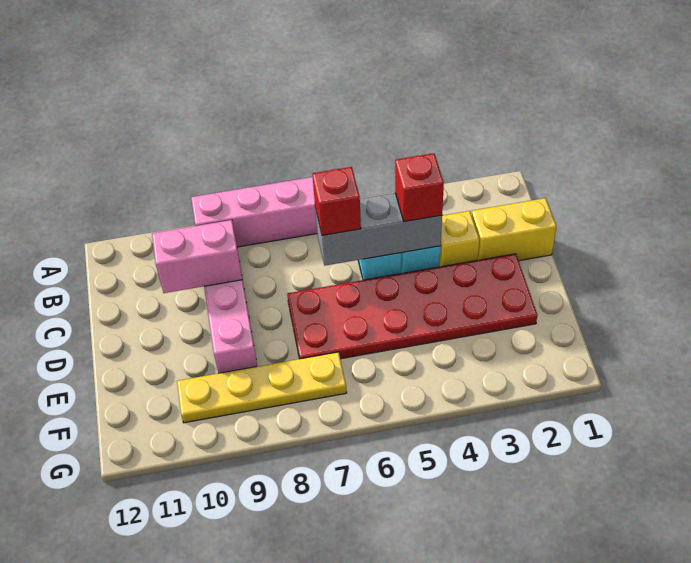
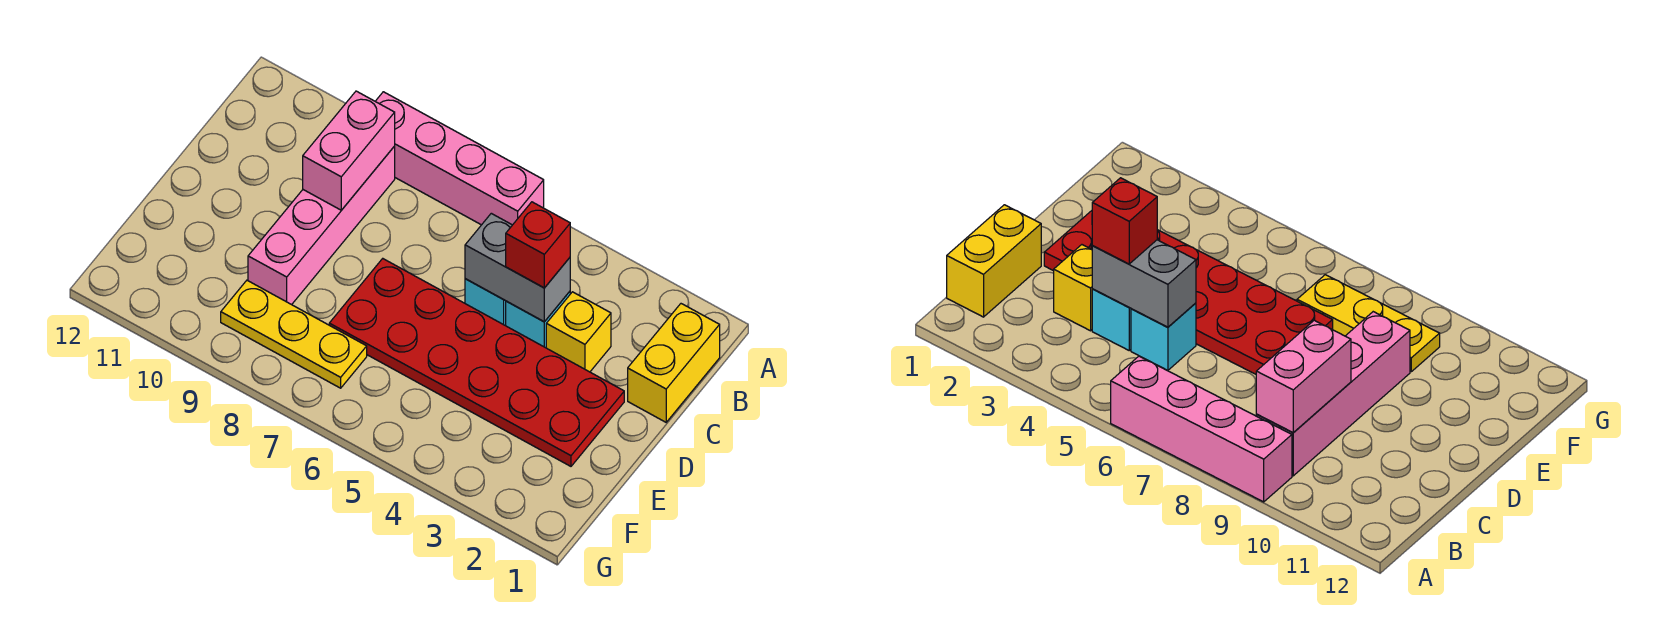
yellow brick C1:C2 level 1 -> yellow brick B1:C1 level 1
grey brick C4:C6 level 2 -> grey brick C4:C5 level 2
red brick C6 level 3 -> none
pink brick C9:C10 level 2 -> pink brick B9:C9 level 2
yellow plate F7:F10 level 1 -> yellow plate F7:F9 level 1

